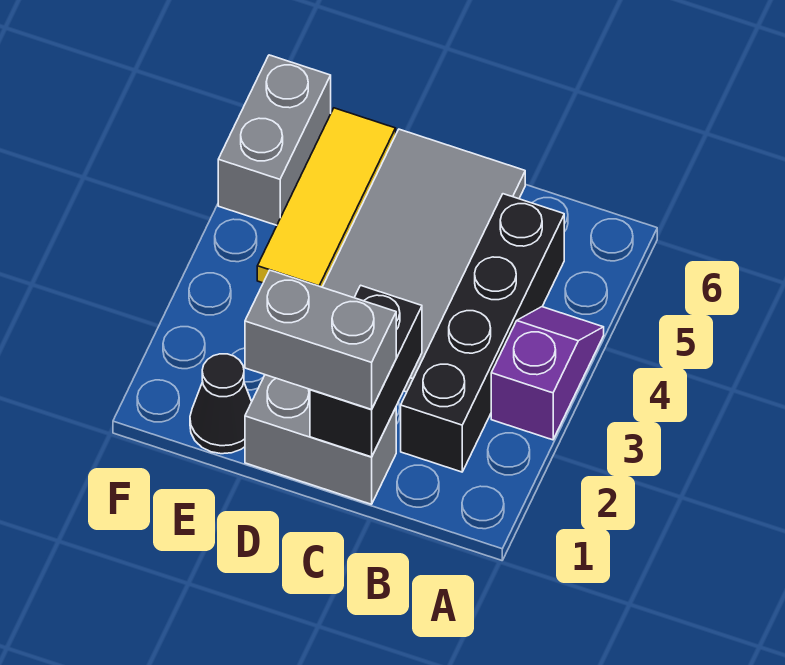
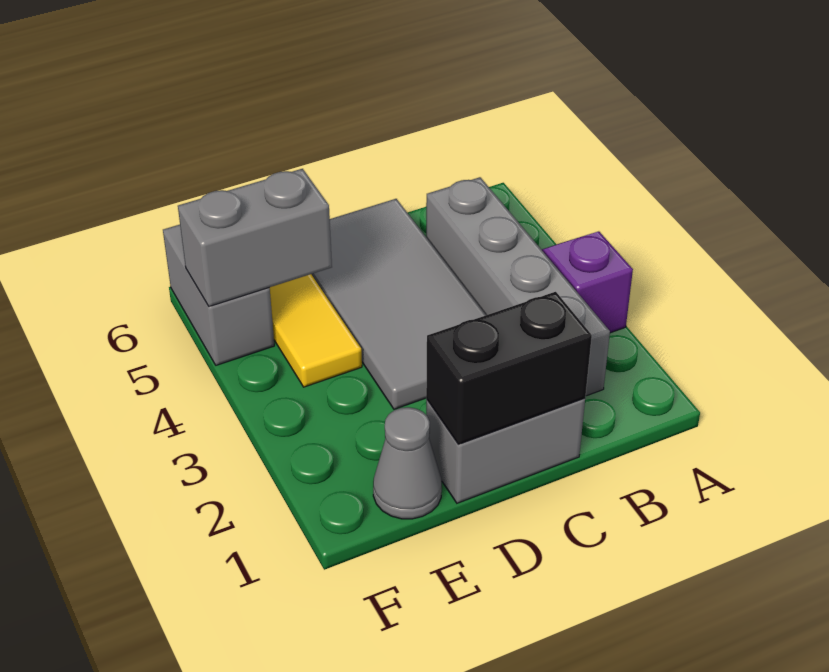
black brick B2:B5 level 1 -> grey brick B2:B5 level 1
black brick C1:C2 level 2 -> black brick C1:D1 level 2
grey brick C1:D1 level 3 -> grey brick E5:F5 level 2
black cone E1 level 1 -> grey cone E1 level 1

